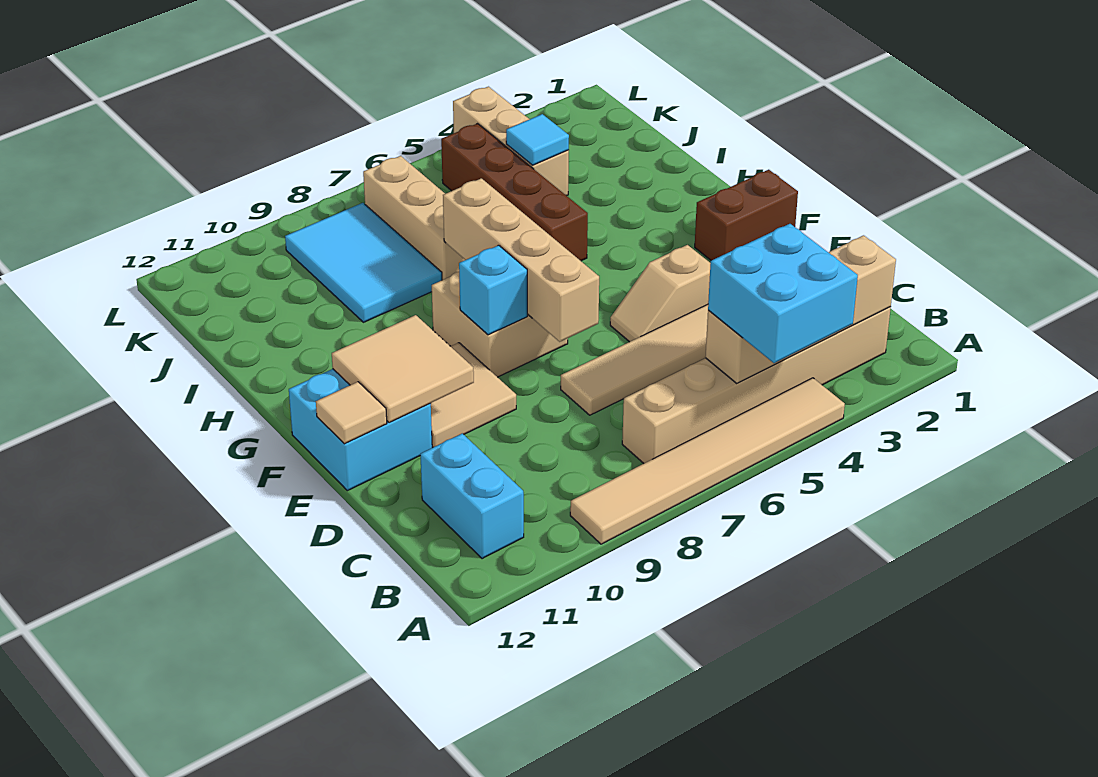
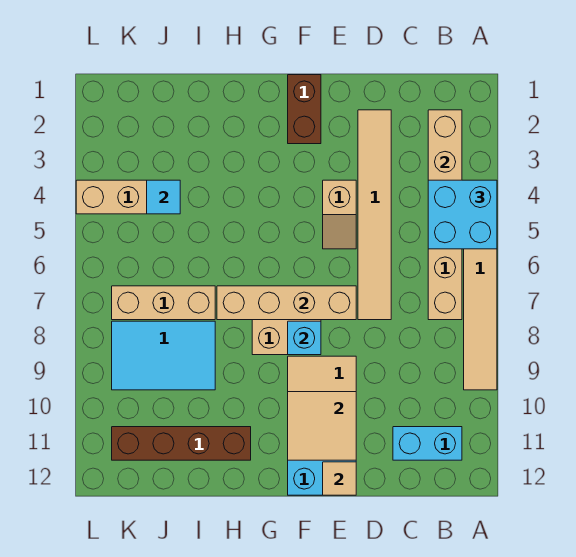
brown brick H5:K5 level 1 -> brown brick H11:K11 level 1

